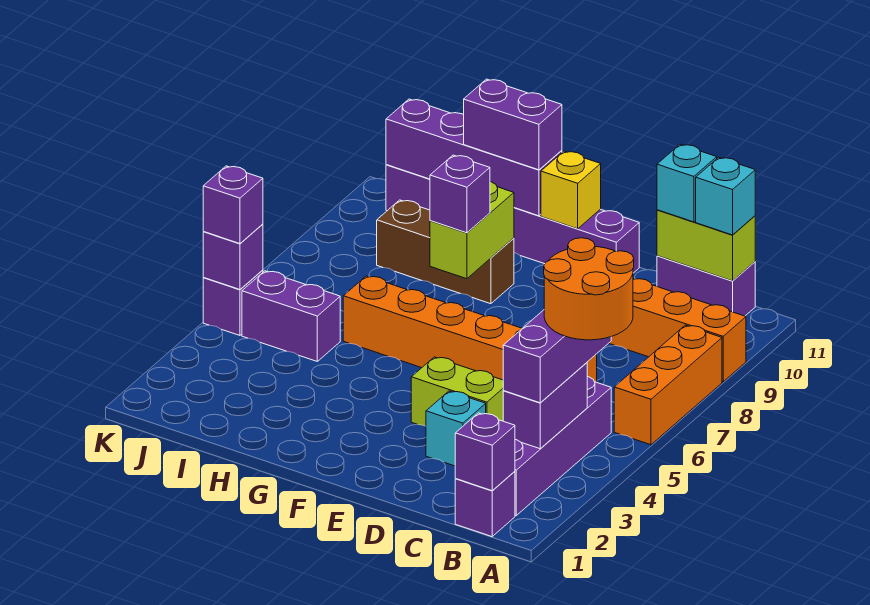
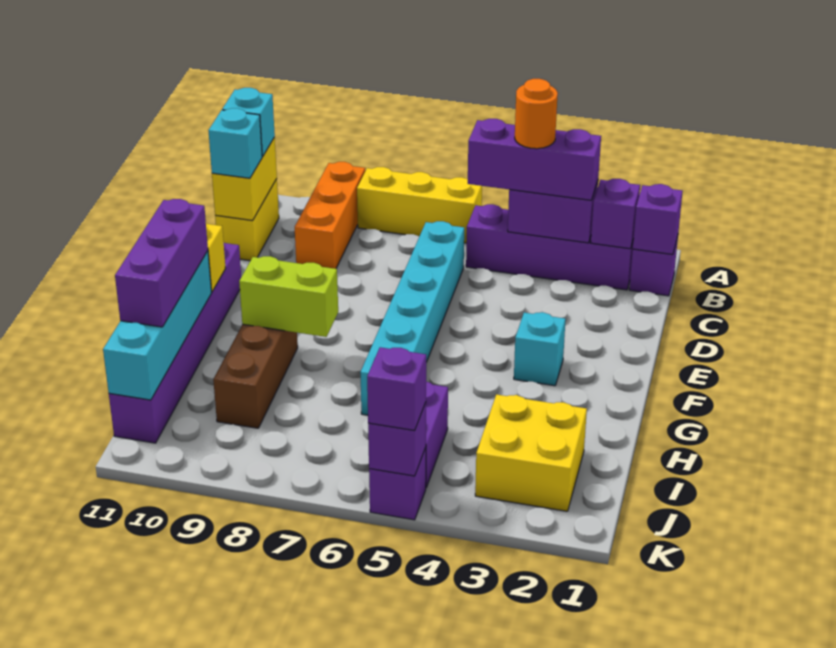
orange round brick A4:B5 level 4 -> orange round brick B4 level 4
orange brick A6:A8 level 1 -> yellow brick A6:A8 level 1
purple brick B11:C11 level 1 -> yellow brick B11:C11 level 1
lime brick B11:C11 level 2 -> yellow brick B11:C11 level 2
orange brick C6:H6 level 1 -> cyan brick C6:H6 level 1
cyan brick D3 level 1 -> cyan brick F3 level 1
lime brick D4:E4 level 1 -> none
purple brick G8 level 3 -> purple brick B2 level 2
purple brick G11:J11 level 2 -> cyan brick G11:J11 level 2
purple brick G11:H11 level 3 -> purple brick G11:I11 level 3
none -> yellow brick I2:J3 level 1

